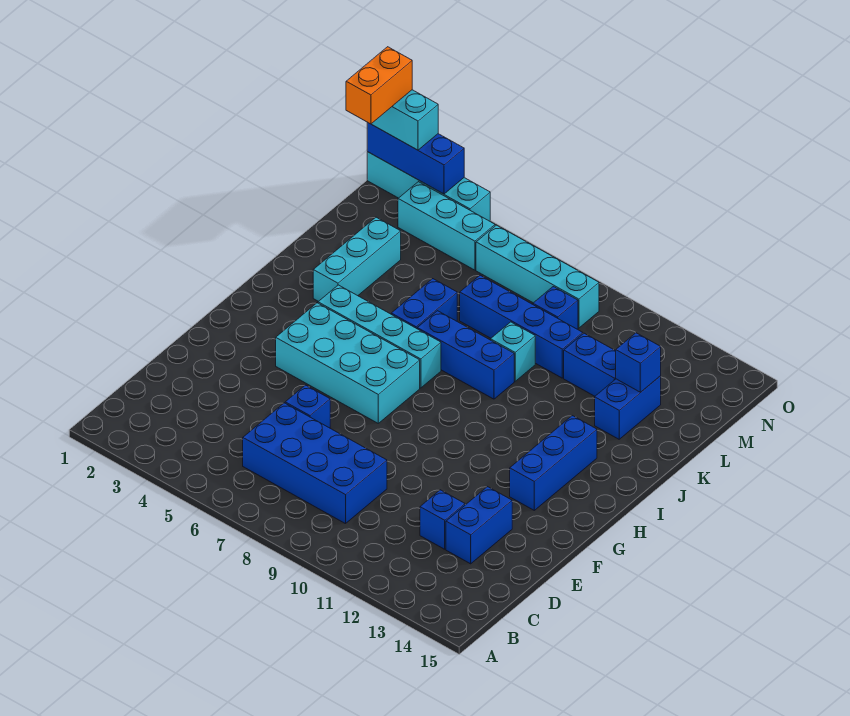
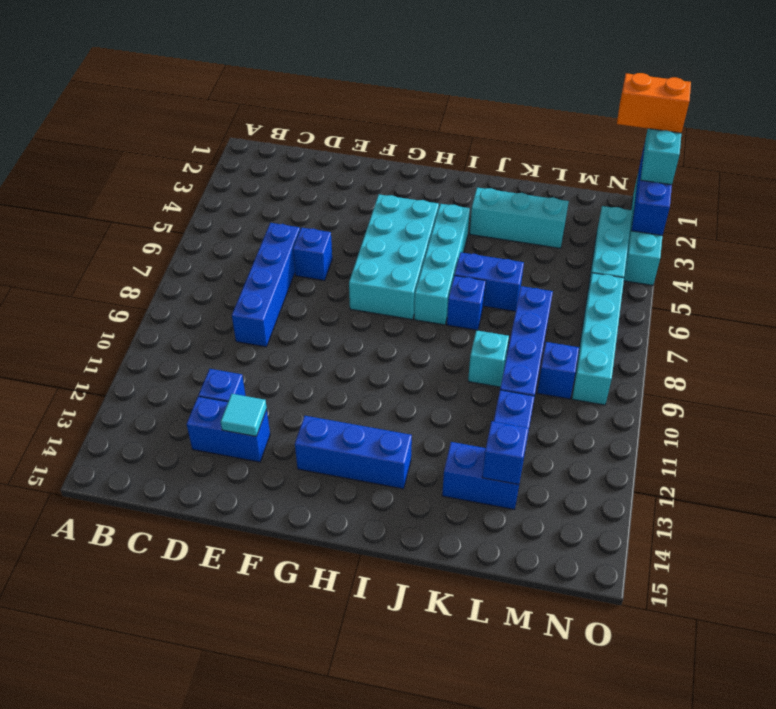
blue brick C6:D9 level 1 -> blue brick D6:D9 level 1
none -> cyan tile E13 level 2
blue brick J7:J9 level 1 -> blue brick J7 level 1

